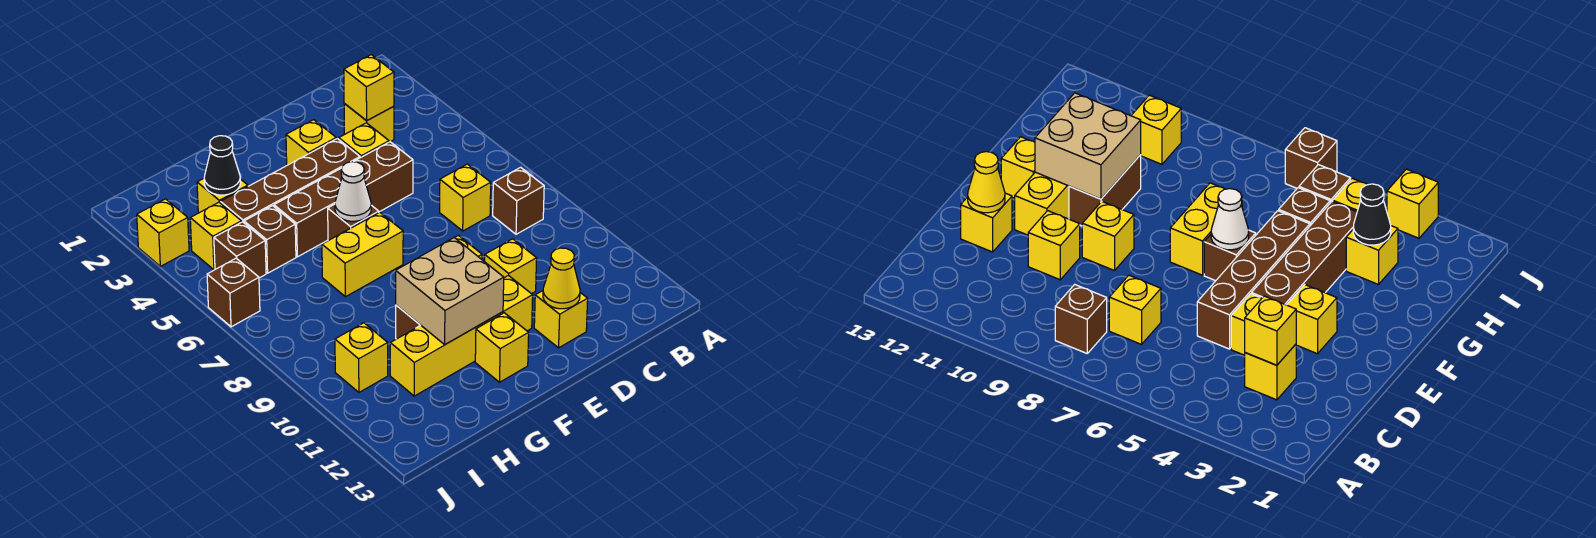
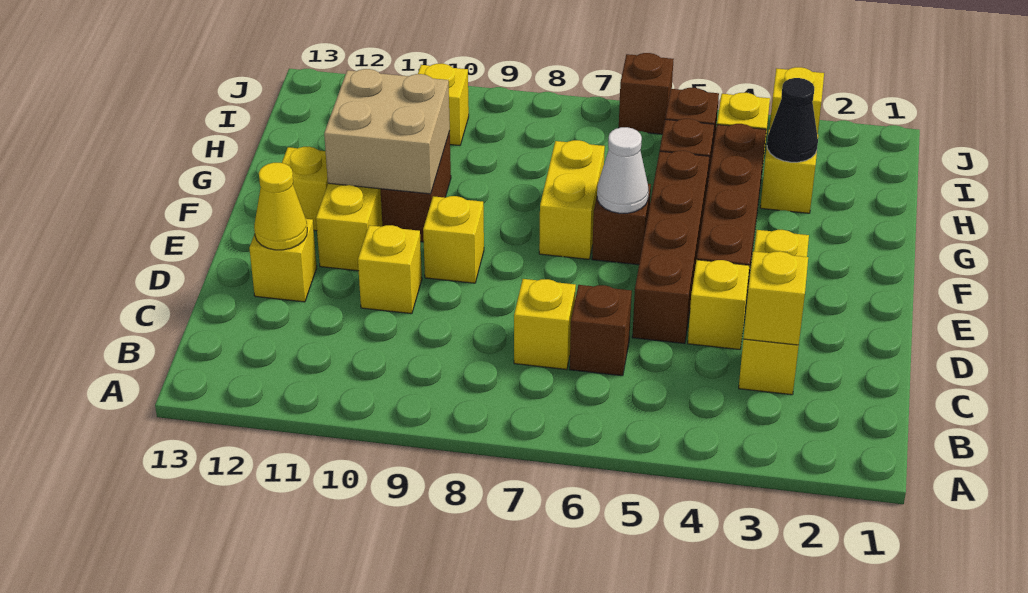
brown brick B8 level 1 -> brown brick C6 level 1

